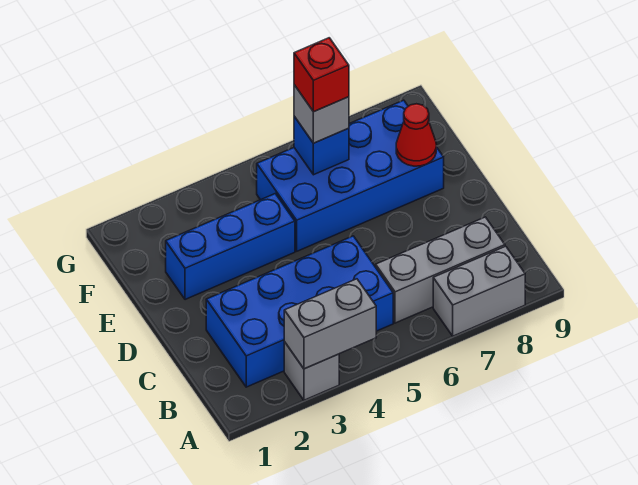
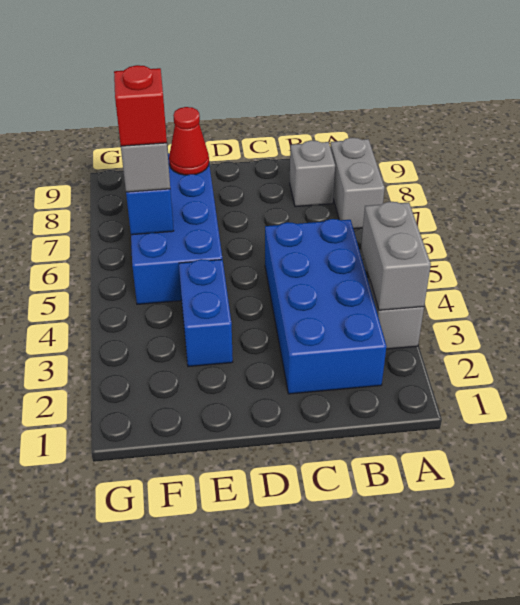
grey brick B6:B8 level 1 -> grey brick B8 level 1
blue brick E2:E4 level 1 -> blue brick E3:E4 level 1

